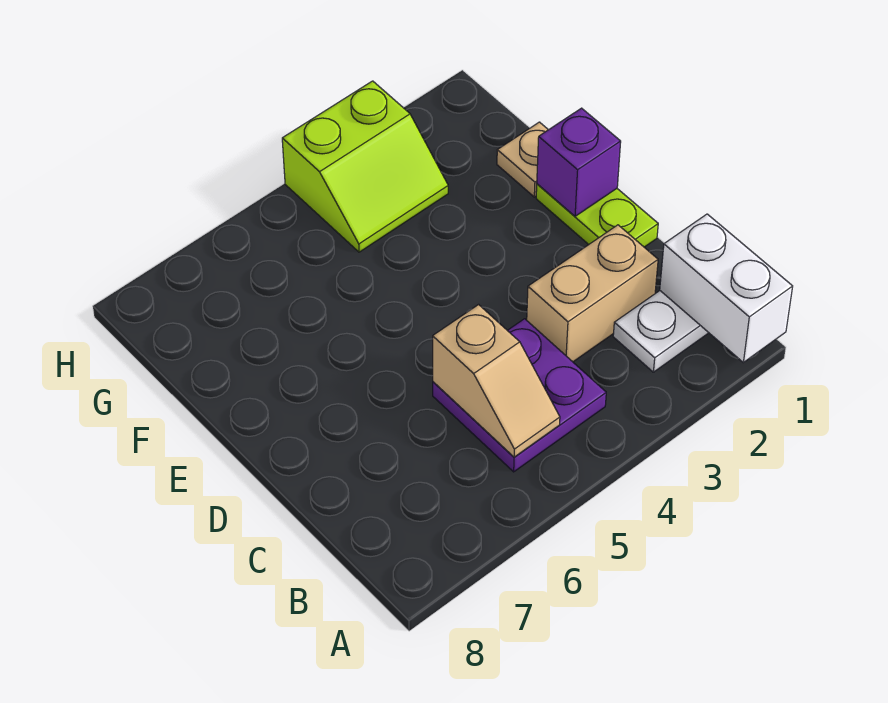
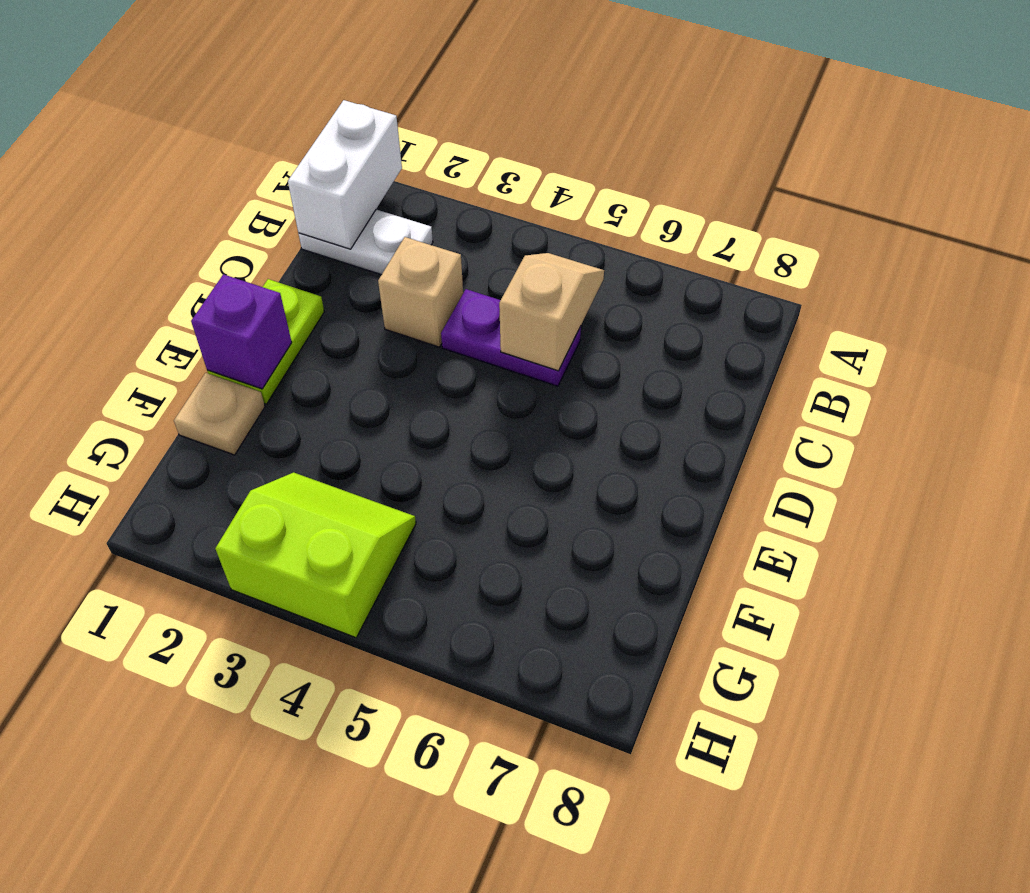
purple plate B4:C5 level 1 -> purple plate C4:C5 level 1
tan brick C2:C3 level 1 -> tan brick C3 level 1

